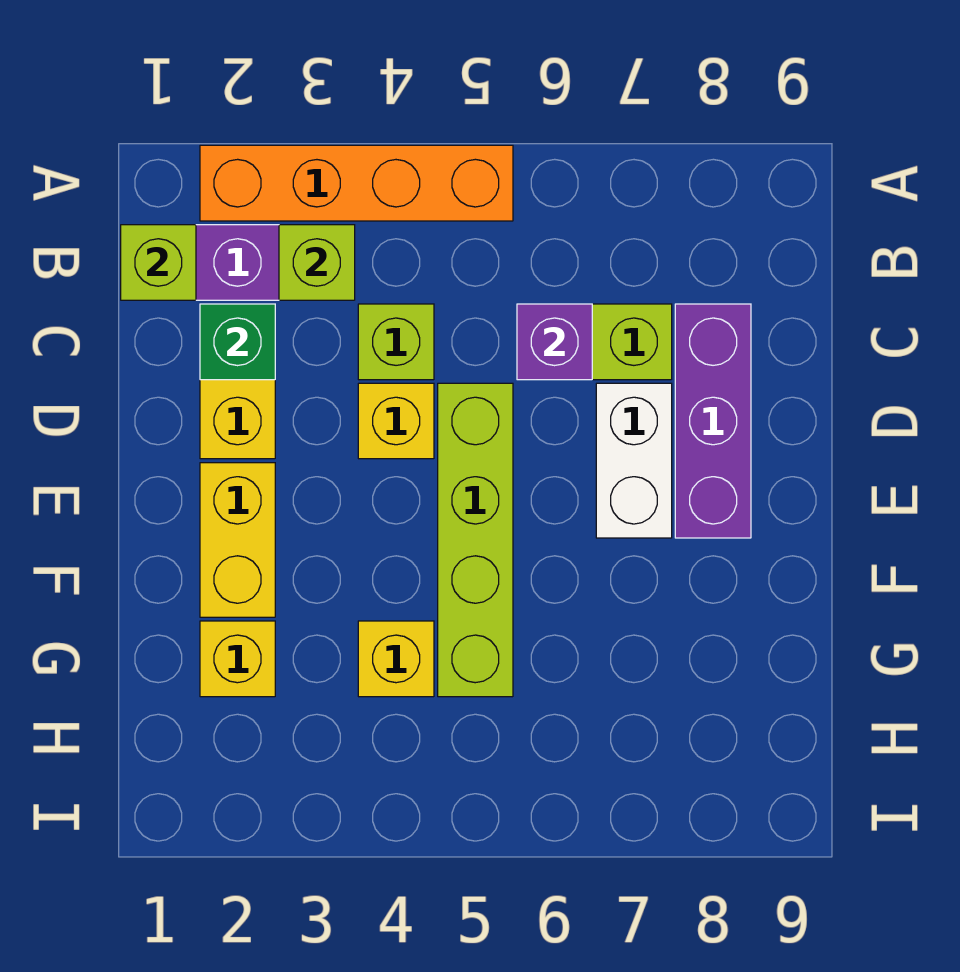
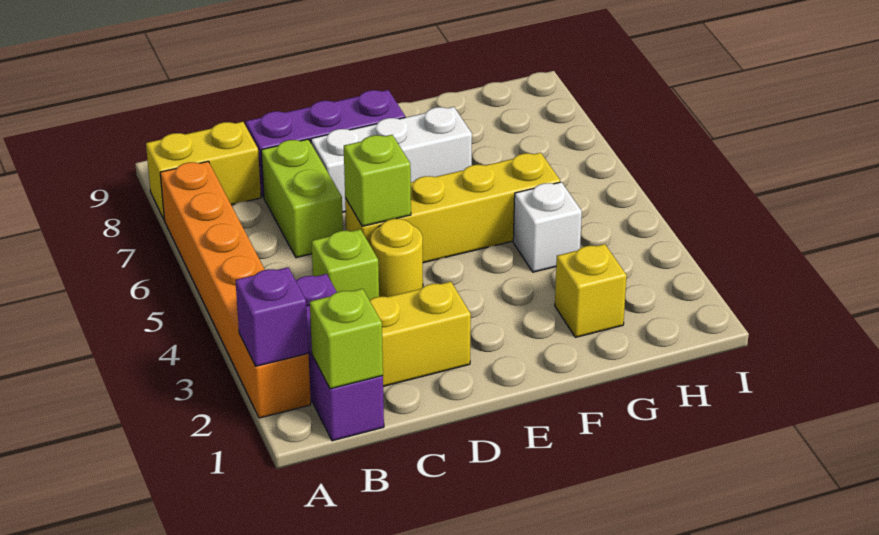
orange brick A2:A5 level 1 -> orange brick A2:A7 level 1
lime brick B3 level 2 -> lime brick D5 level 2
green brick C2 level 2 -> none
purple brick C6 level 2 -> purple brick A2 level 2
yellow brick D4 level 1 -> yellow round brick D4 level 1
lime brick D5:G5 level 1 -> yellow brick D5:G5 level 1
white brick D7:E7 level 1 -> white brick D7:F7 level 1
yellow brick E2:F2 level 1 -> yellow brick A8:B8 level 1
yellow brick G4 level 1 -> white brick G4 level 1

